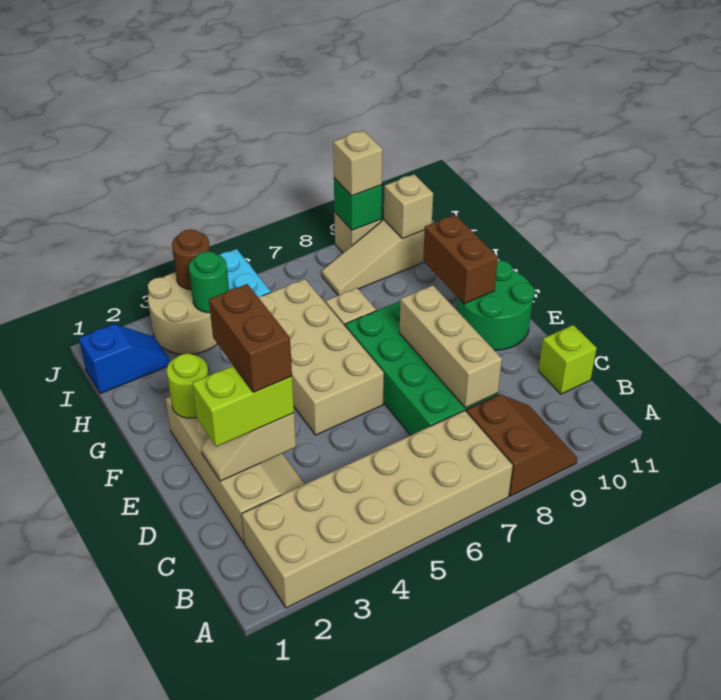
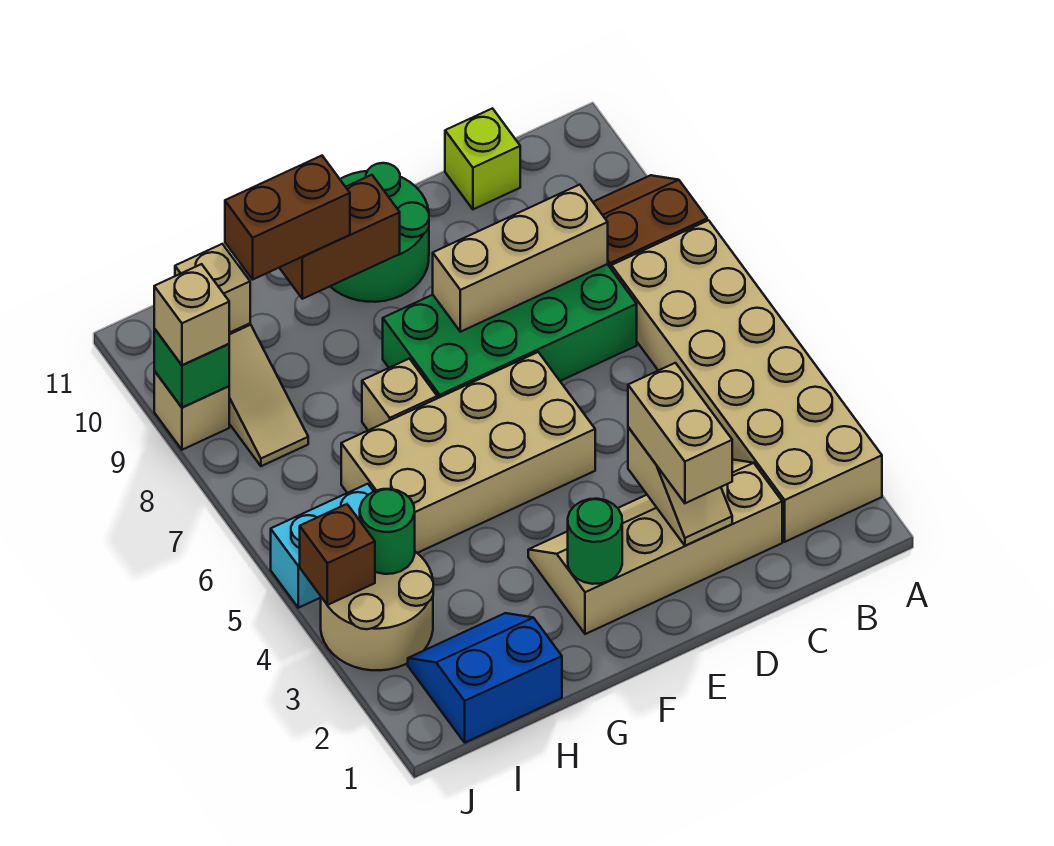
lime brick D2:D3 level 3 -> tan brick D2:D3 level 3
brown brick D3:E3 level 4 -> brown brick G10:H10 level 3
lime round brick F2 level 2 -> green round brick F2 level 2
blue slope I1:I2 level 1 top 1 -> blue slope H1:I2 level 1 top 1
brown round brick J4 level 2 -> brown brick J4 level 2

